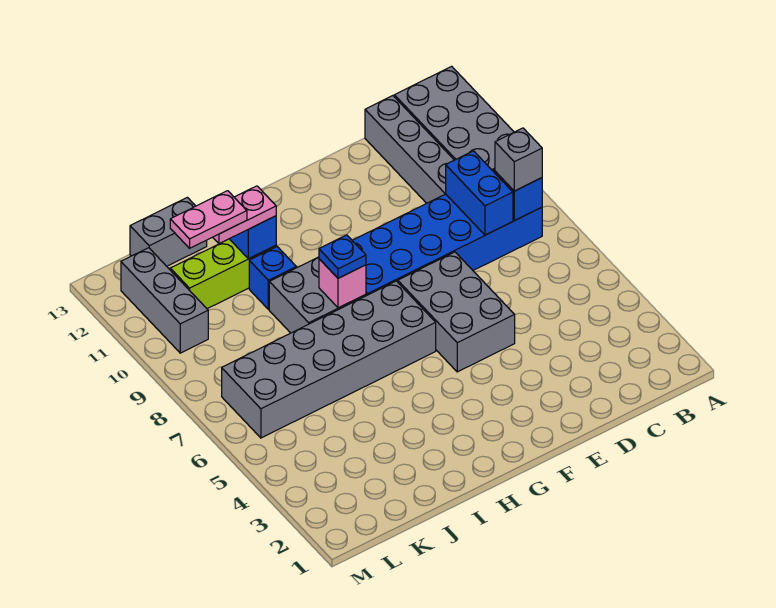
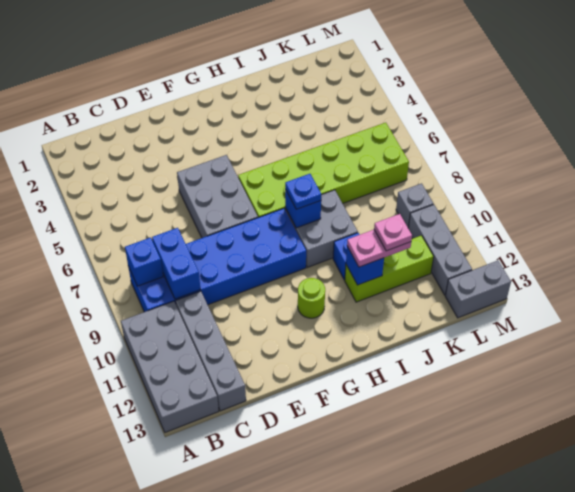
grey brick B8 level 3 -> grey brick L9 level 1
grey brick G6:L7 level 1 -> lime brick G6:L7 level 1
none -> lime round brick G11 level 1
pink brick H8 level 2 -> blue brick H8 level 2
pink plate J11:K11 level 4 -> pink plate J11 level 4
grey brick J13:K13 level 1 -> grey brick L13:M13 level 1

